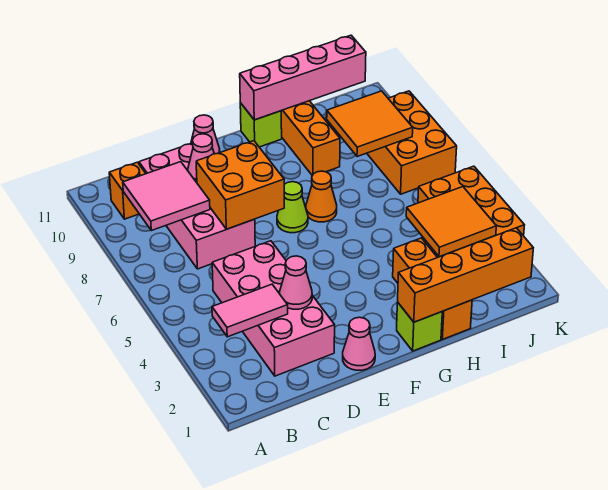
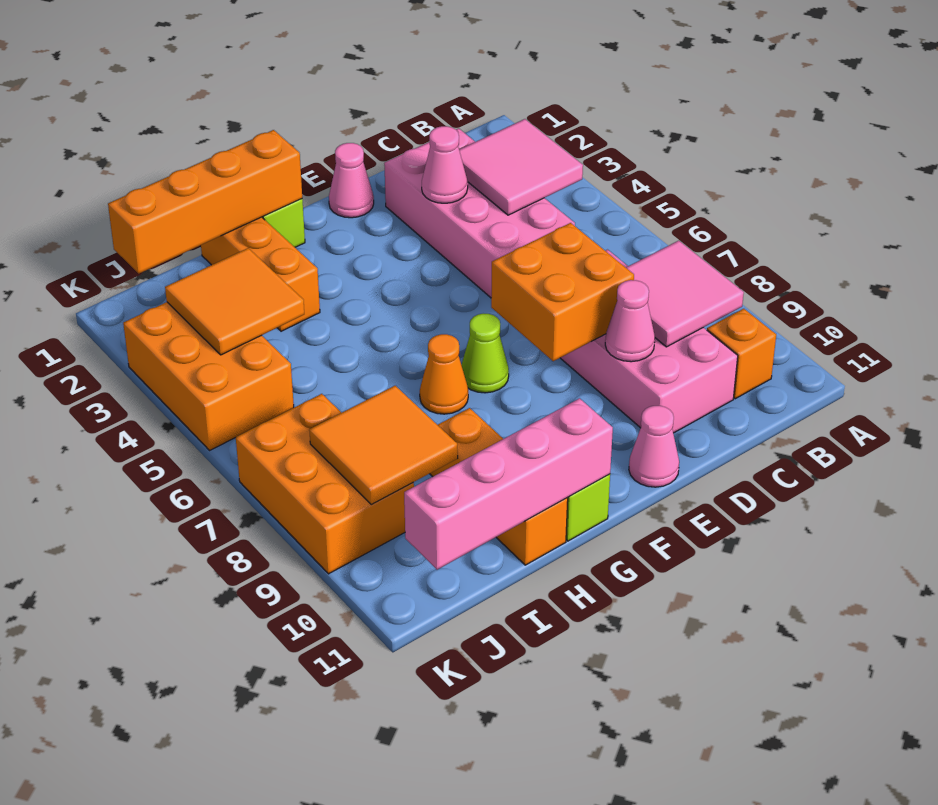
pink tile B3:C3 level 2 -> pink tile B3:C4 level 2

